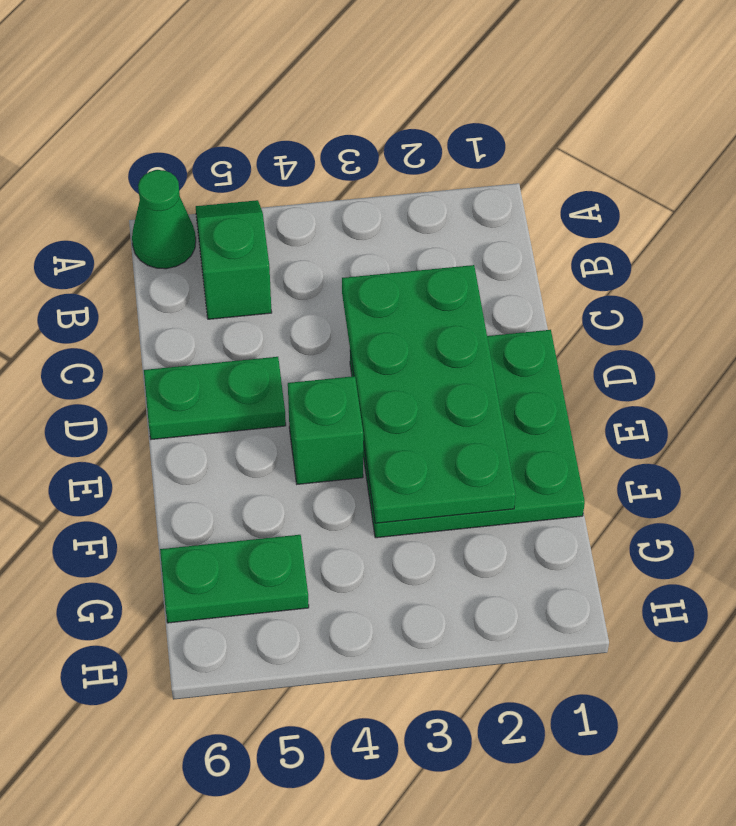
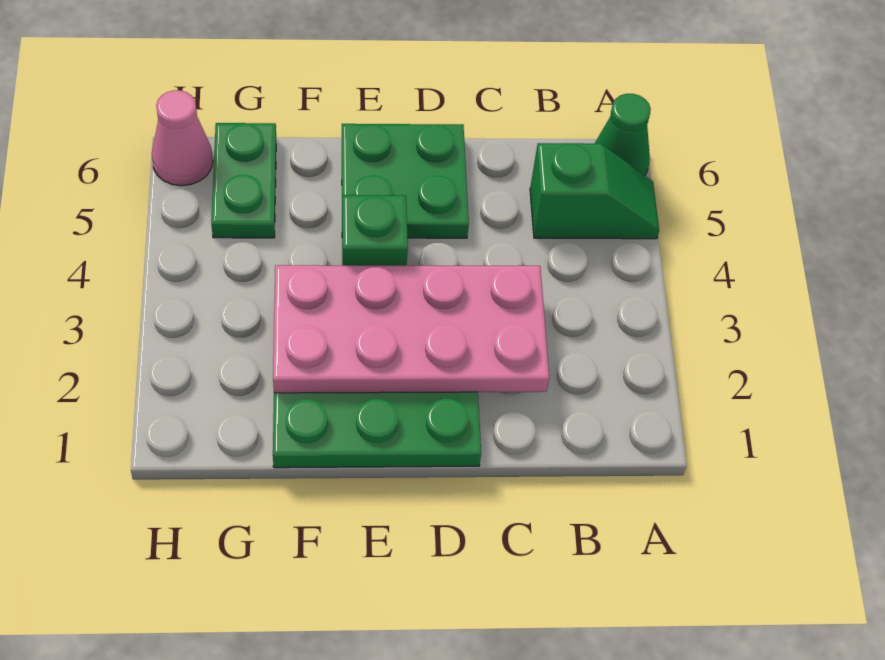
green plate C2:F3 level 2 -> pink plate C2:F3 level 2
green plate D5:D6 level 1 -> green plate D5:E6 level 1
none -> pink cone H6 level 1

